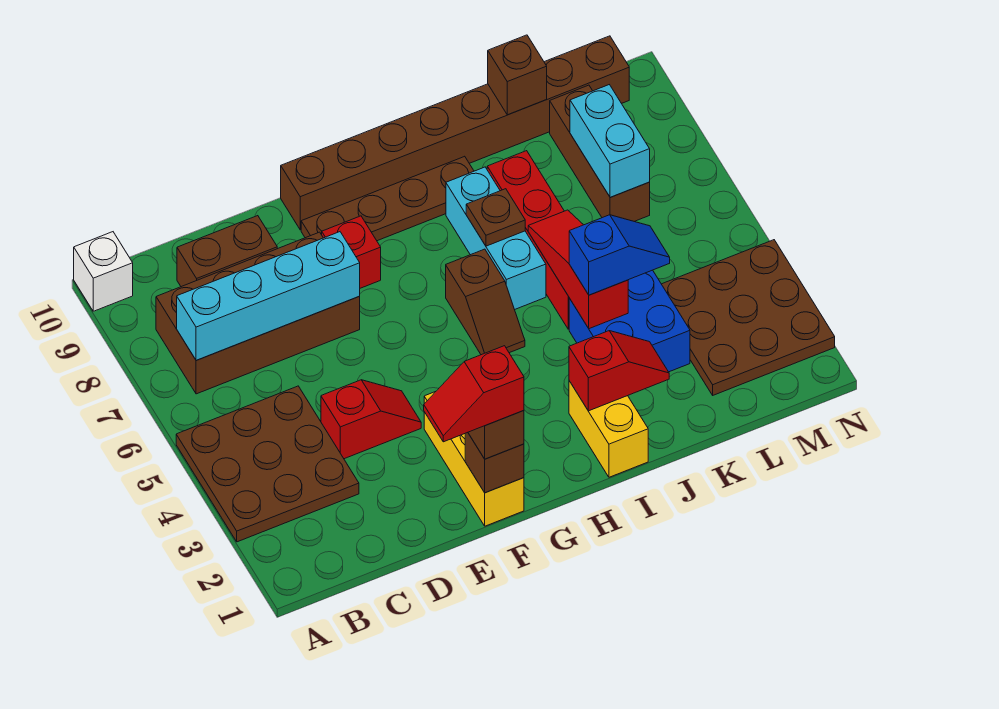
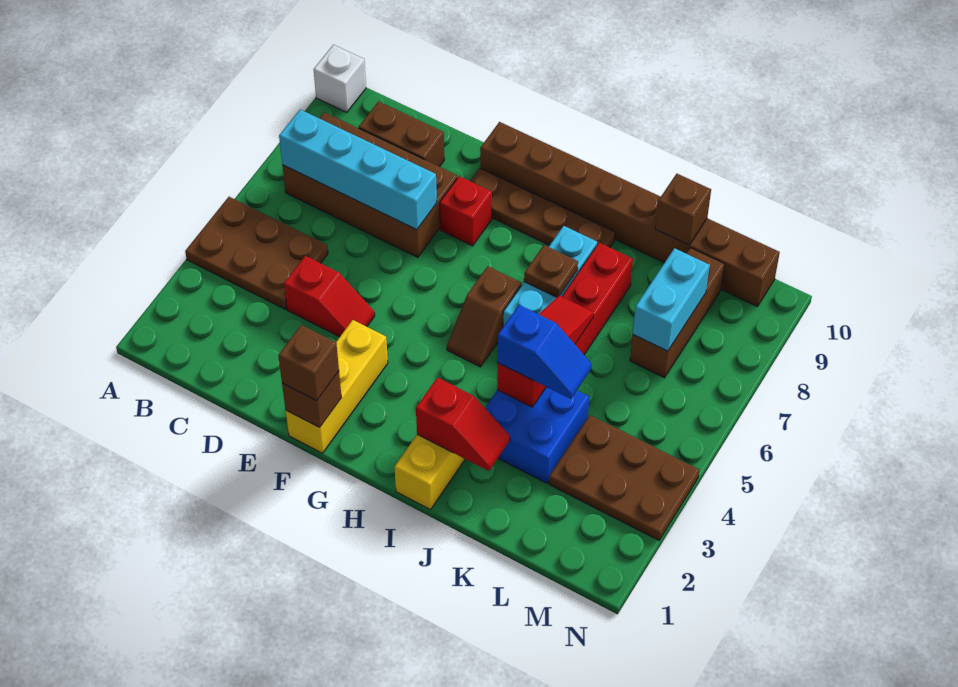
brown plate A3:C5 level 1 -> brown plate A4:C5 level 1
red slope E1:F1 level 4 top F -> none
brown plate L2:N4 level 1 -> brown plate L3:N4 level 1

